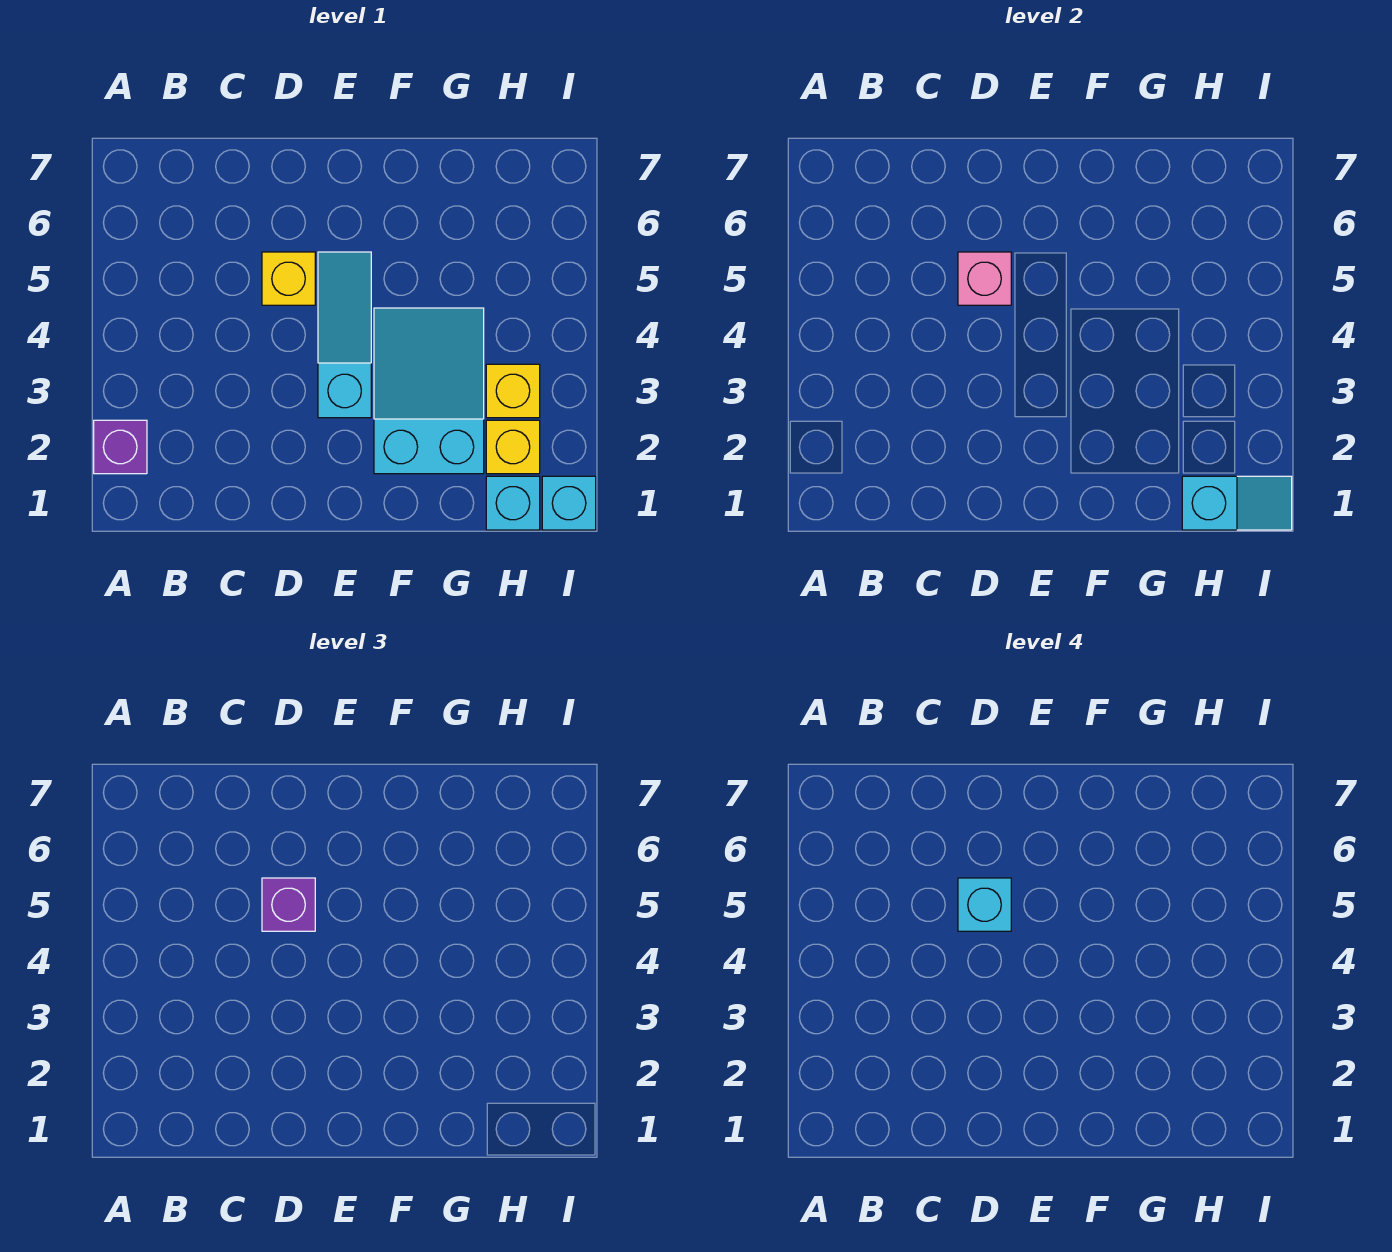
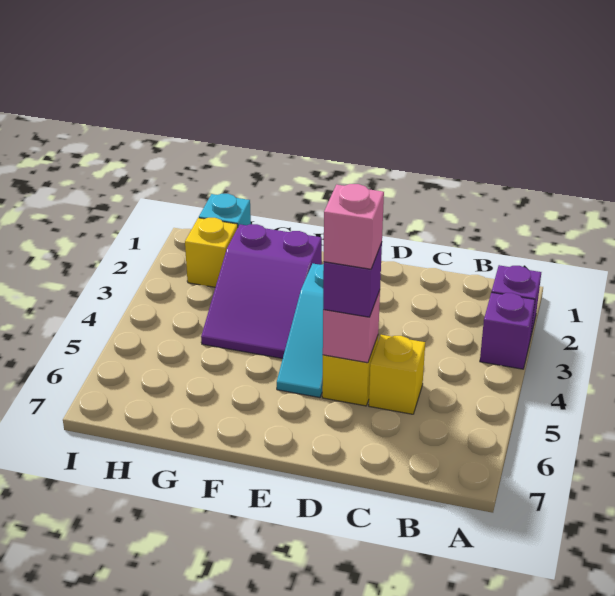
none -> purple brick A3 level 1
cyan brick D5 level 4 -> pink brick D5 level 4
cyan slope F2:G4 level 1 top 2 -> purple slope F2:G4 level 1 top 2
cyan slope H1:I1 level 2 top H -> none
yellow brick H3 level 1 -> yellow brick C5 level 1
cyan brick I1 level 1 -> none

